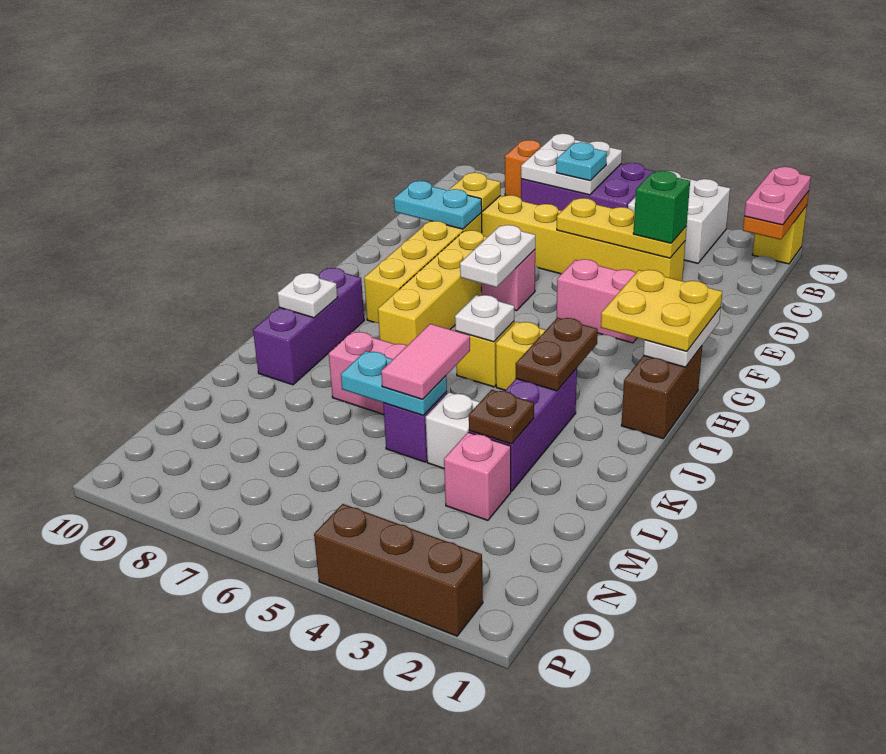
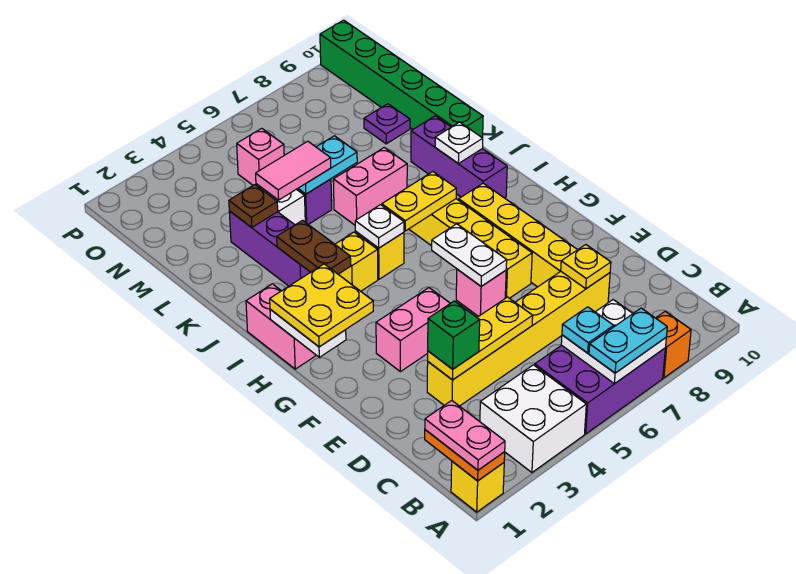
cyan plate E8:E9 level 2 -> cyan plate A6:A7 level 3
brown brick H1:I1 level 1 -> pink brick H1:I1 level 1
none -> yellow plate I6:I7 level 2
pink tile K5:L5 level 3 -> pink tile L4:L5 level 3
none -> green brick K10:P10 level 1
pink brick M3 level 1 -> pink brick N5 level 1
none -> purple plate M9 level 1
brown brick P2:P4 level 1 -> none

